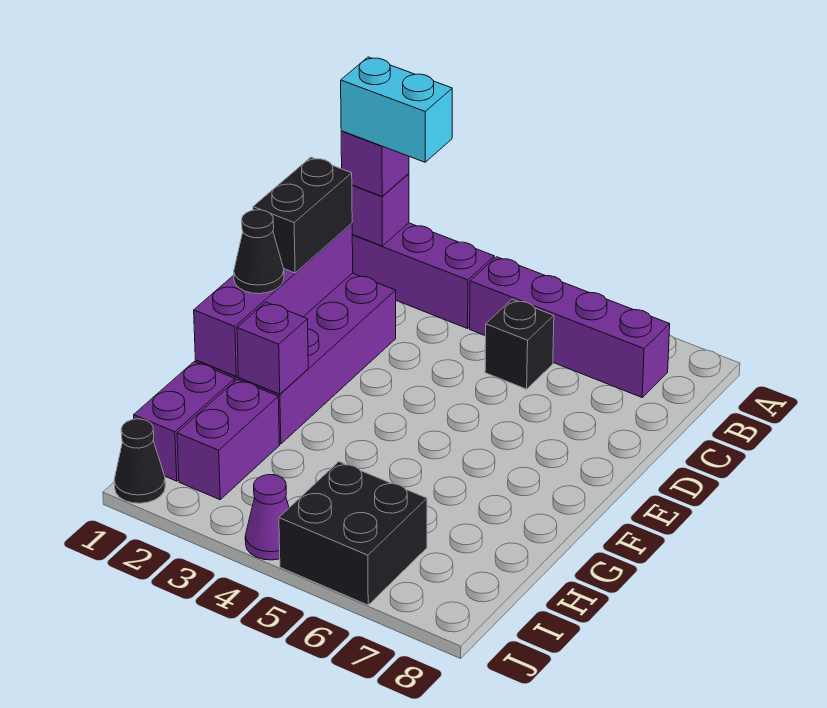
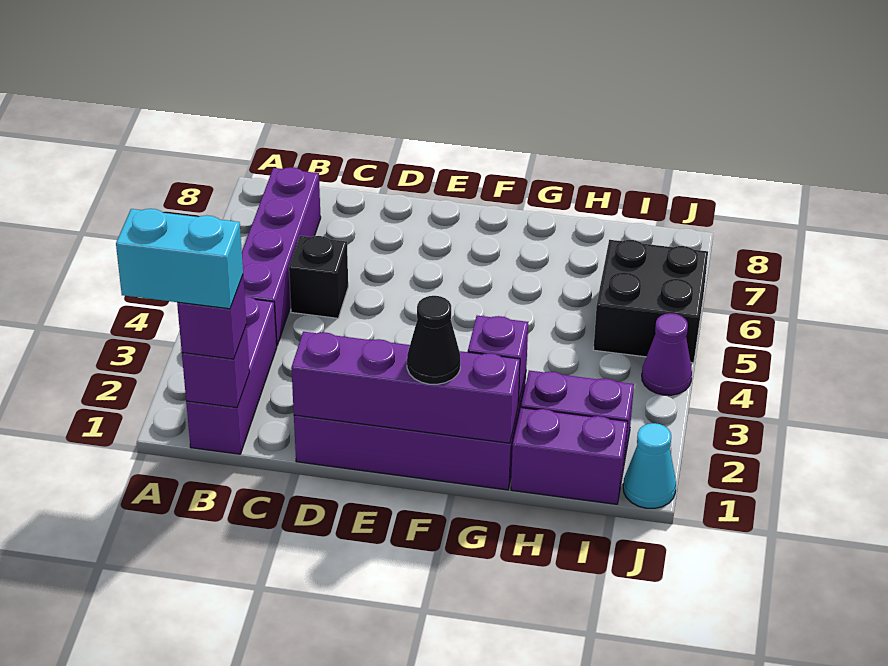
cyan brick B1:B2 level 4 -> cyan brick A1:B1 level 4
black brick D1:E1 level 3 -> none
black cone J1 level 1 -> cyan cone J1 level 1

